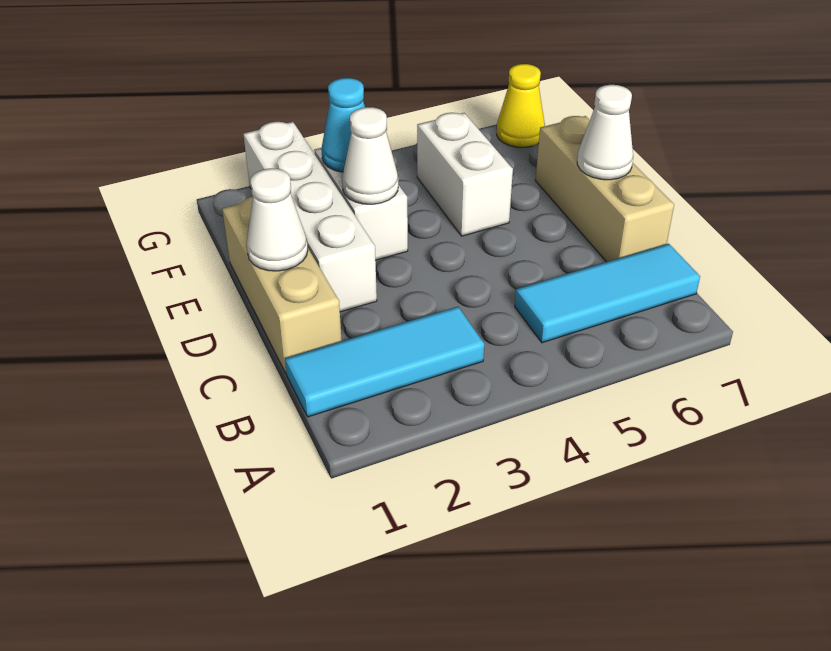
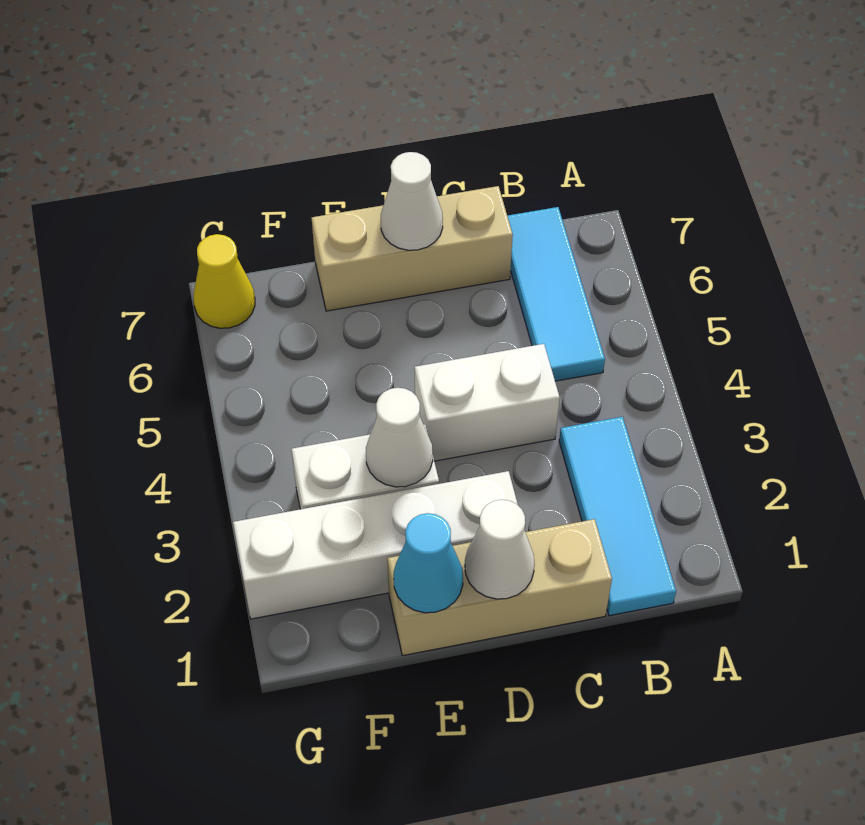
white brick E5:F5 level 1 -> white brick C4:D4 level 1
cyan cone F3 level 2 -> cyan cone E1 level 2

